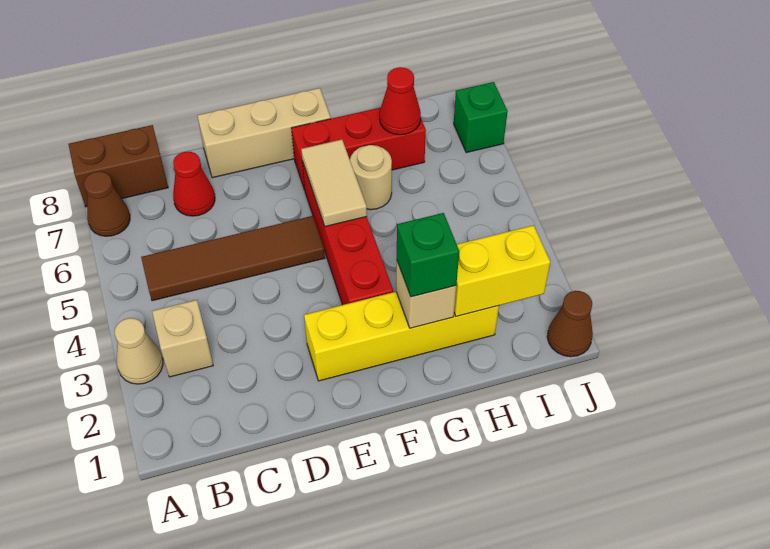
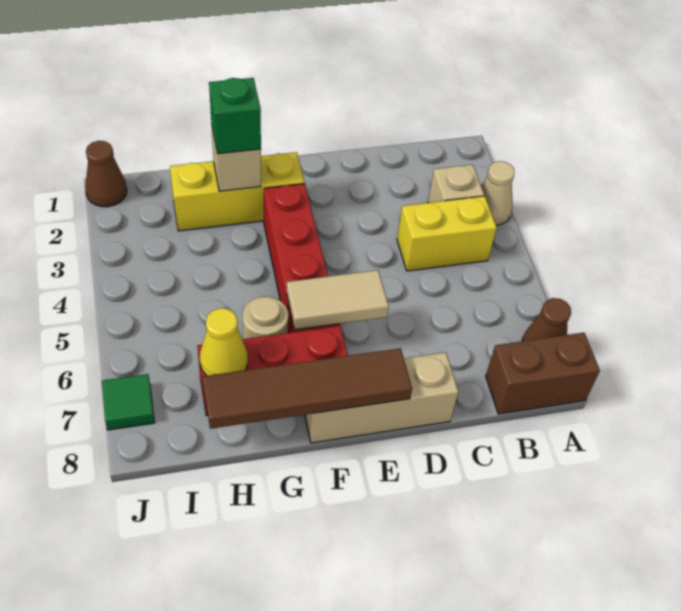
brown tile B5:E5 level 1 -> brown tile E8:H8 level 2
red cone C7 level 1 -> none
yellow brick E2:H2 level 1 -> yellow brick F2:H2 level 1
tan tile F5:F6 level 2 -> tan tile E6:F6 level 2
yellow brick H2:I2 level 2 -> yellow brick B4:C4 level 1
red cone H7 level 2 -> yellow cone H7 level 2
green brick J7 level 1 -> green tile J7 level 1

